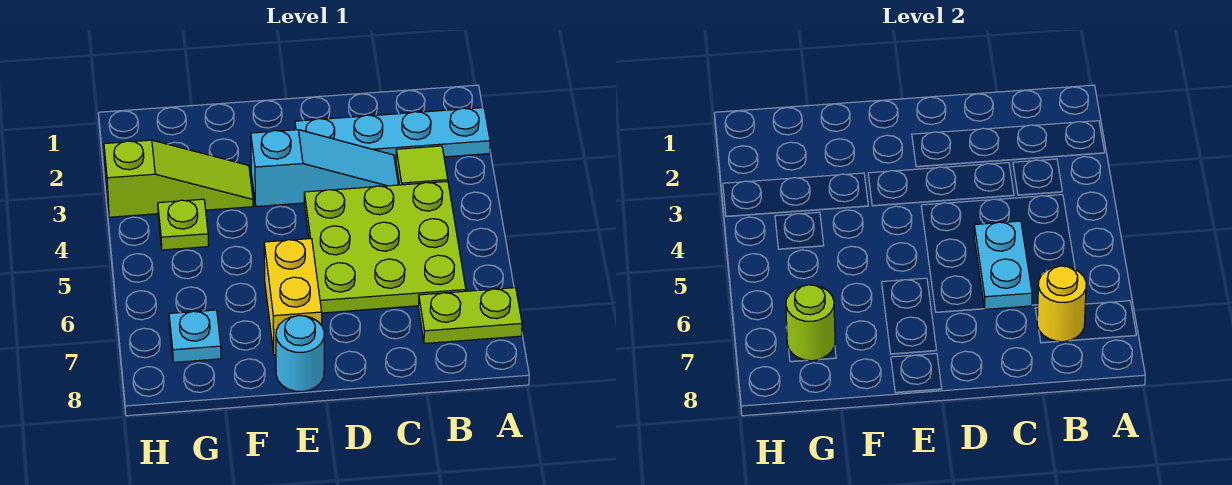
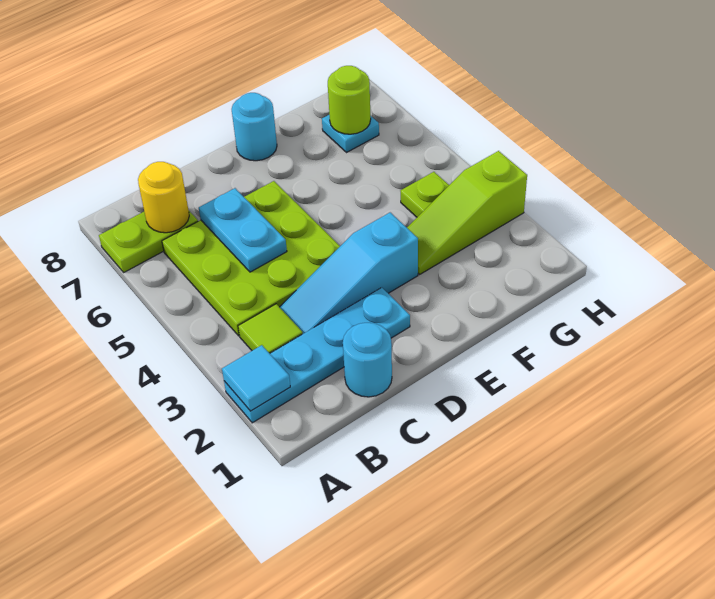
none -> cyan tile A2 level 2
none -> cyan round brick C1 level 1
yellow brick E6:E7 level 1 -> none

